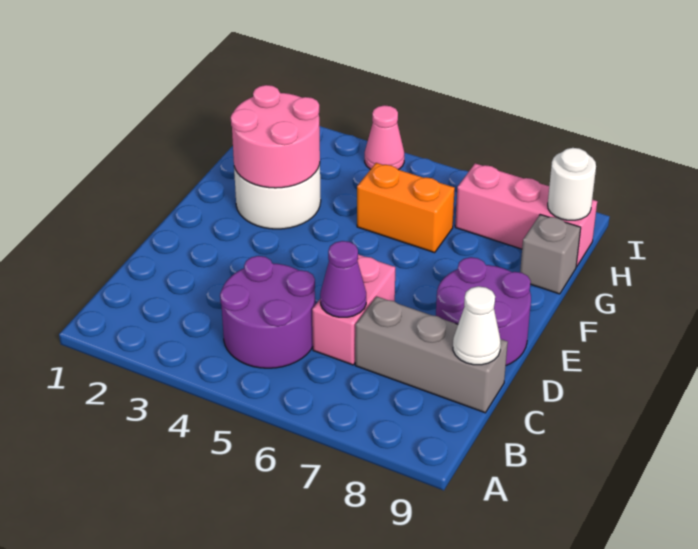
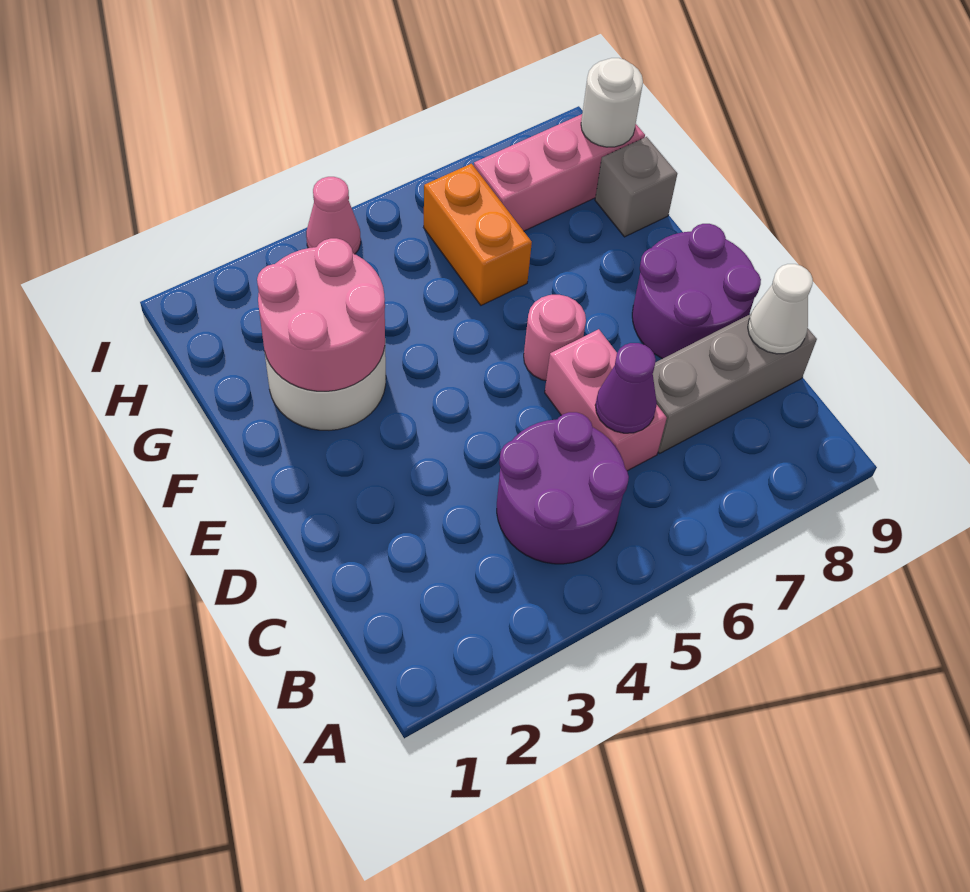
none -> pink round brick E6 level 1
orange brick G5:G6 level 1 -> orange brick G6:H6 level 1

